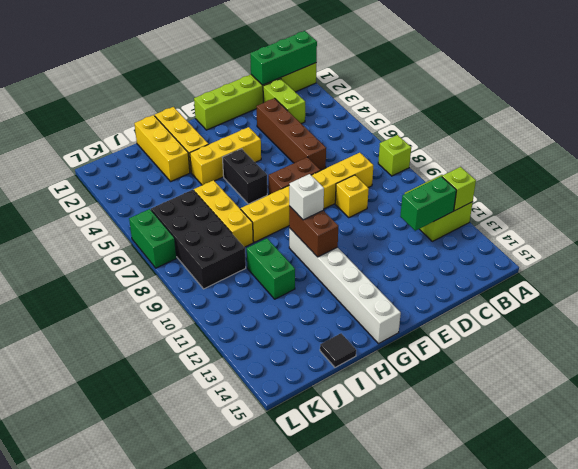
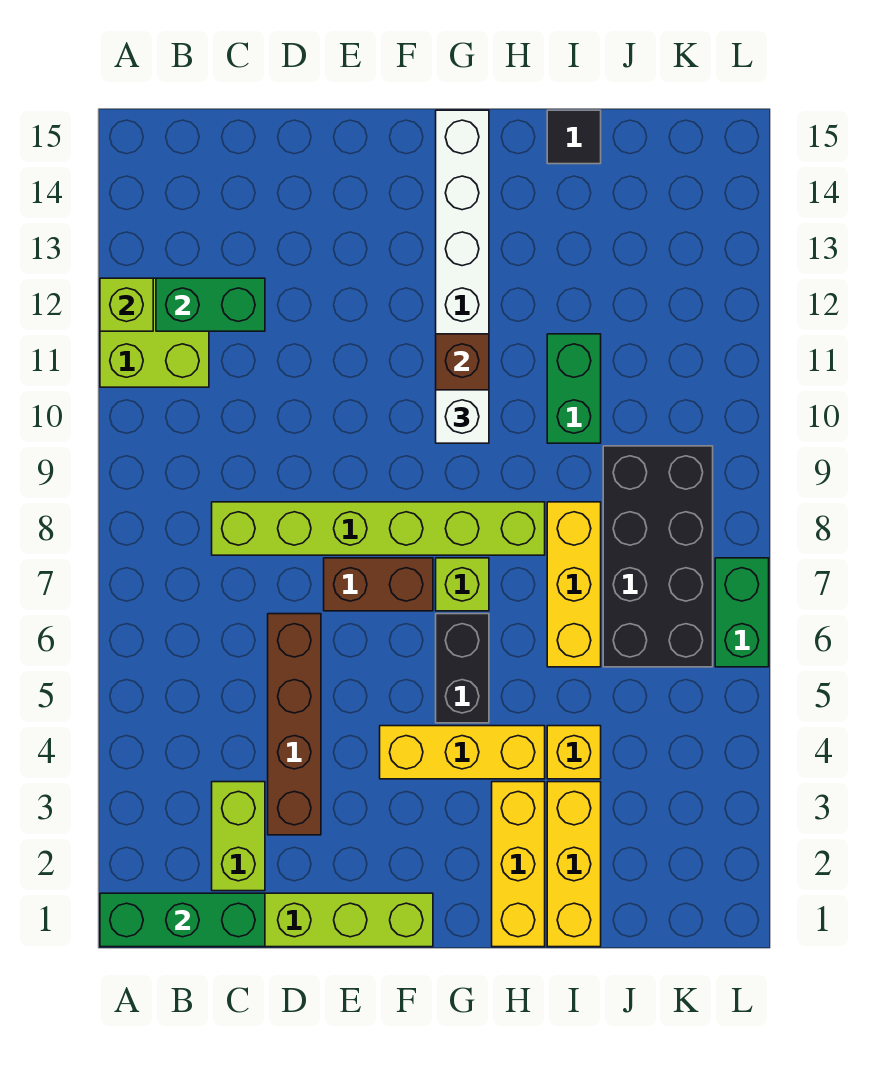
lime brick A8 level 1 -> lime brick G7 level 1
yellow brick C8:H8 level 1 -> lime brick C8:H8 level 1
yellow brick D9 level 1 -> yellow brick I4 level 1

